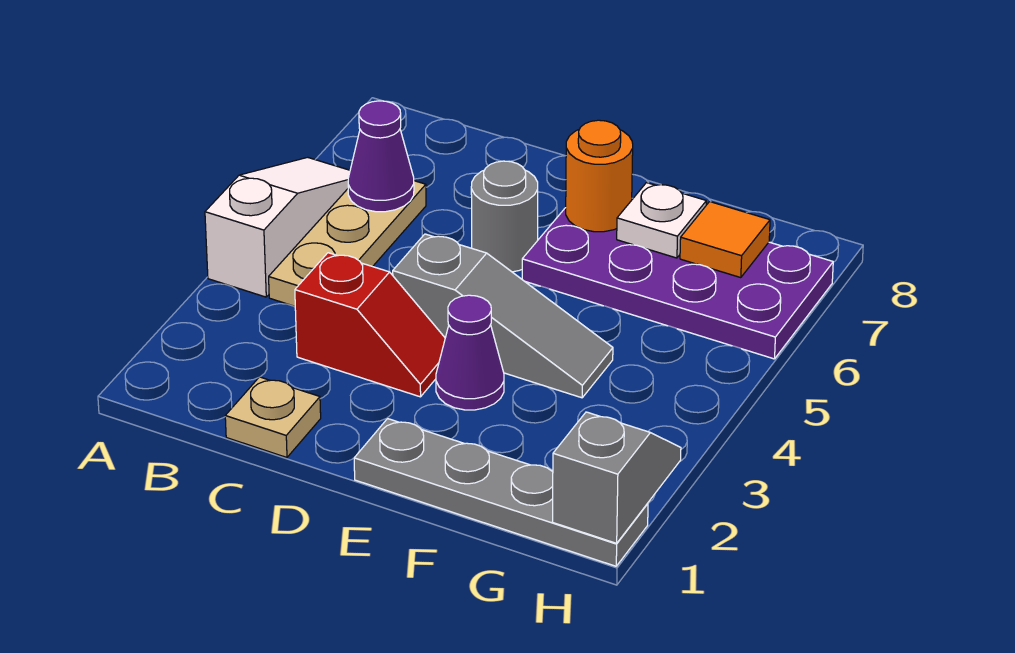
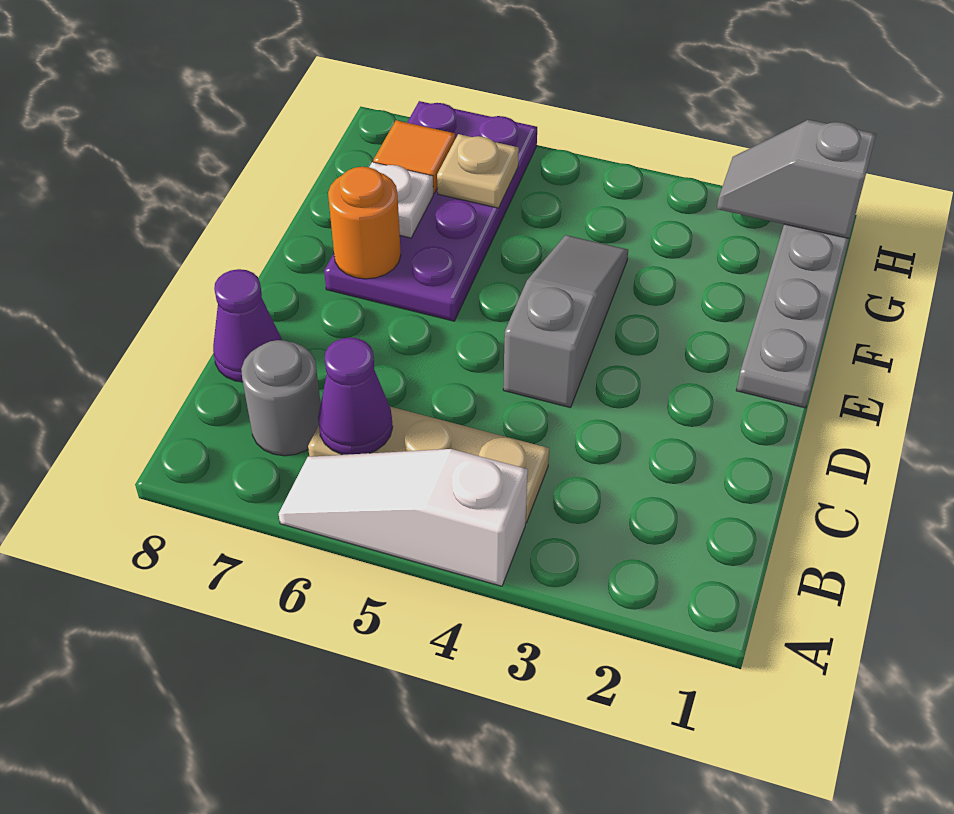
tan plate C1 level 1 -> tan plate G6 level 2
red slope C3:D3 level 1 top C -> none
grey round brick D6 level 1 -> grey round brick B7 level 1
purple cone E3 level 1 -> purple cone C8 level 1

